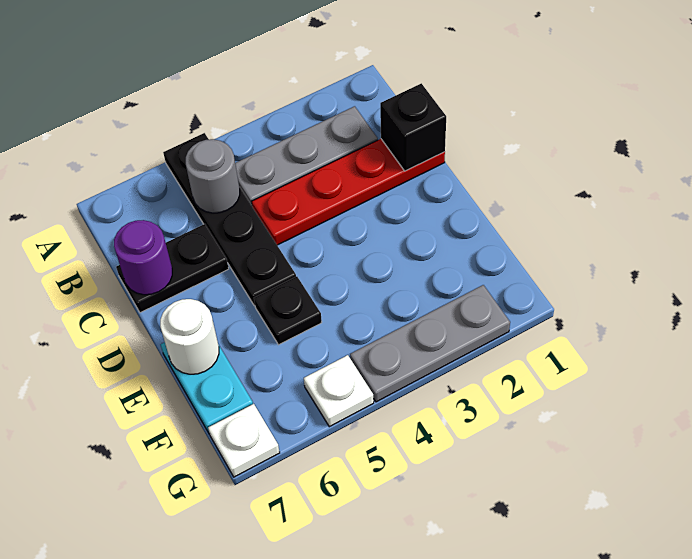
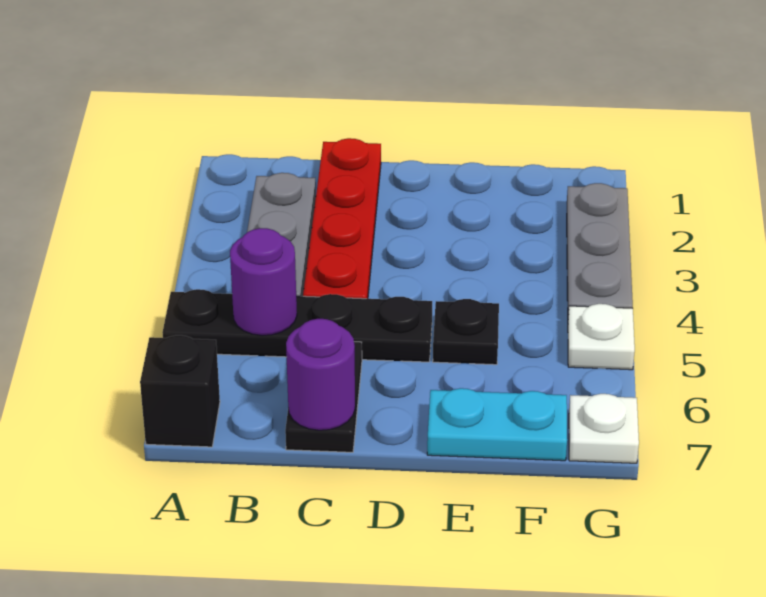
grey round brick B5 level 2 -> purple round brick B5 level 2
black brick C1 level 2 -> black brick A7 level 1
white round brick E7 level 2 -> none

